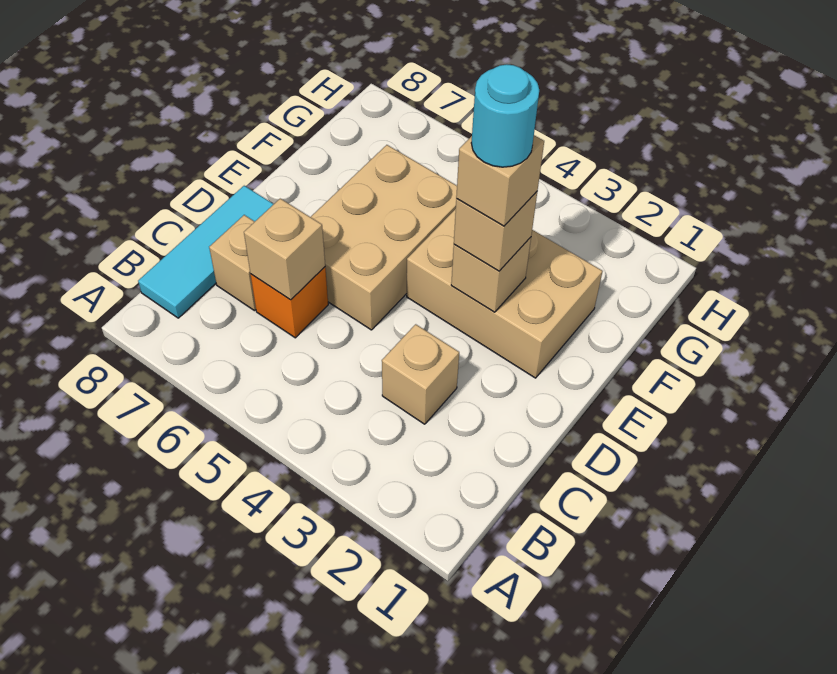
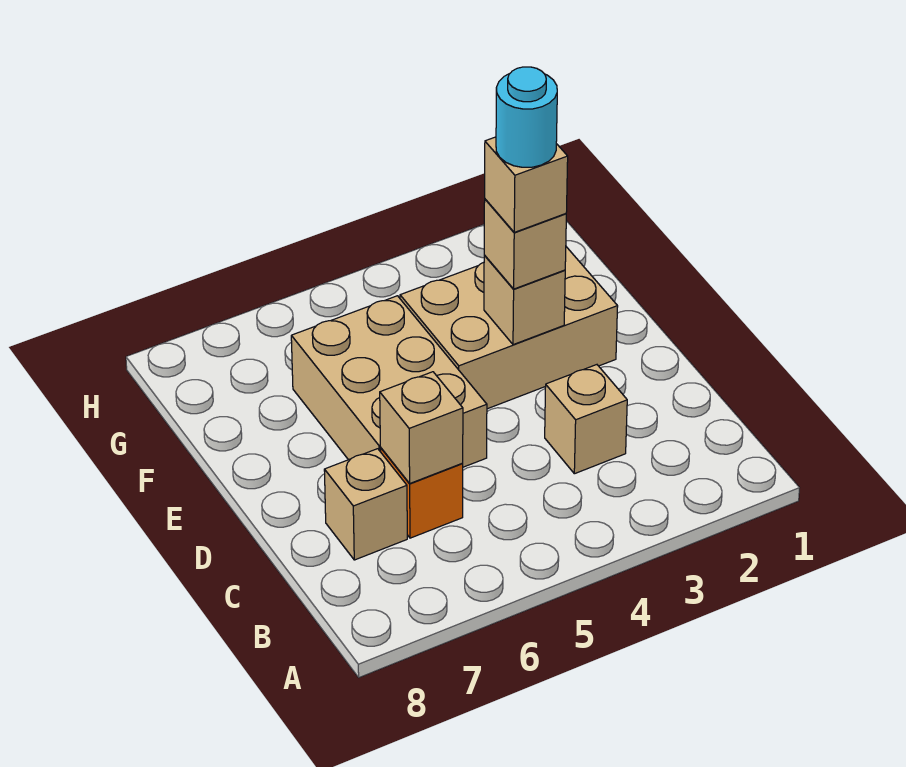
cyan tile B8:D8 level 1 -> none

